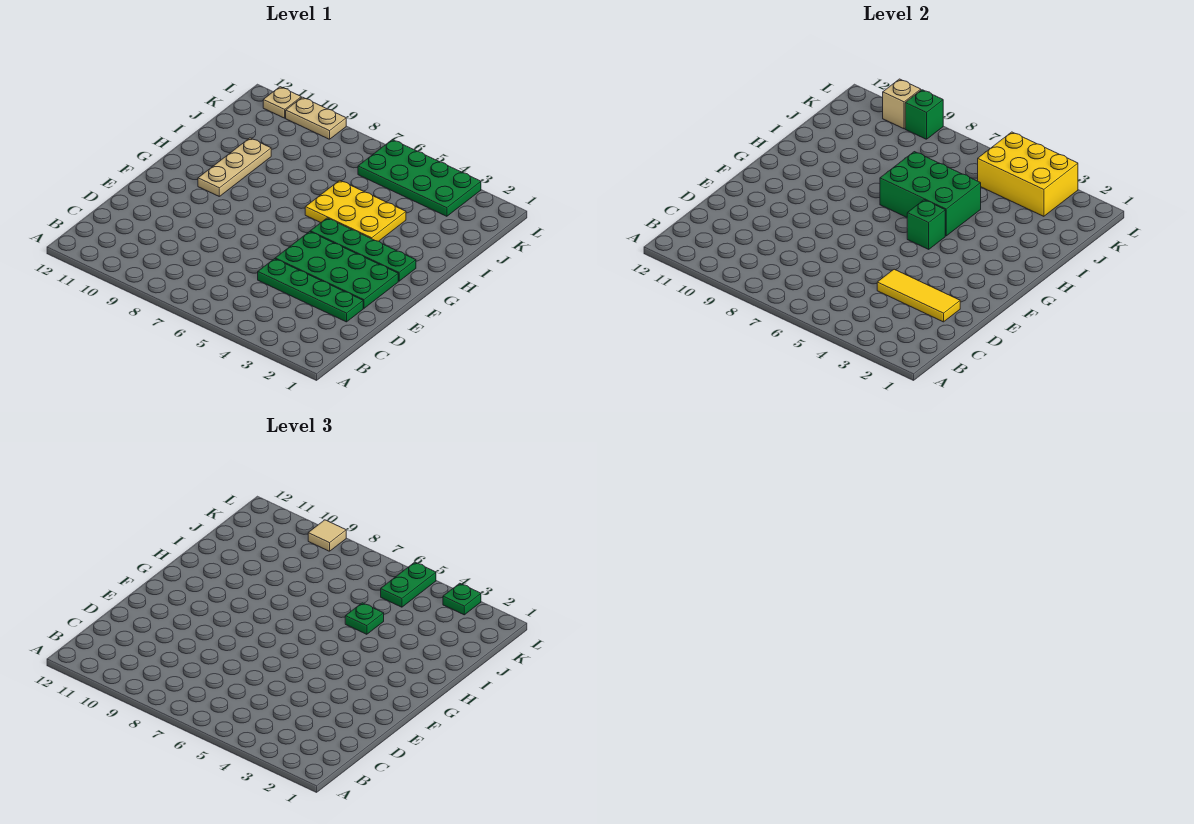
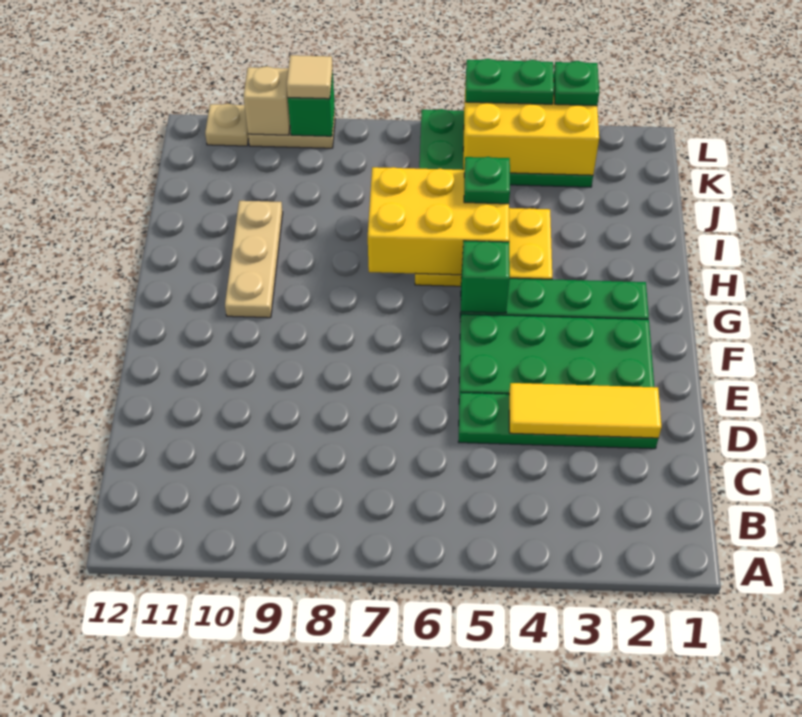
green brick H5:I7 level 2 -> yellow brick H5:I7 level 2
green plate K5:L5 level 3 -> green plate L4:L5 level 3

